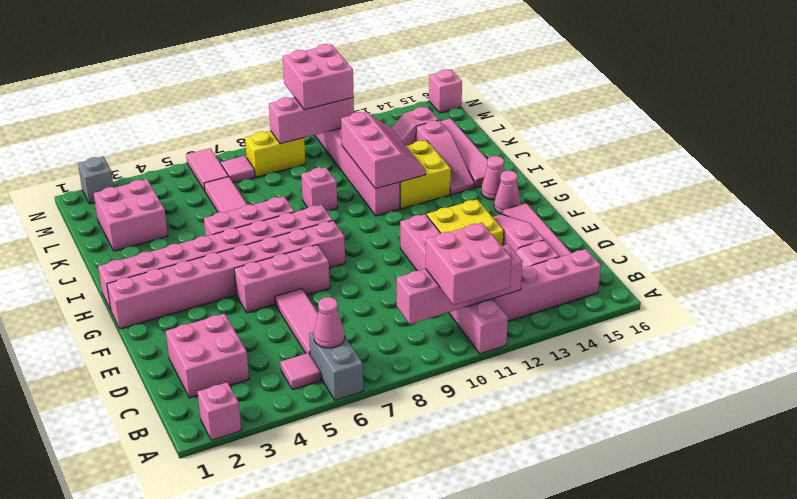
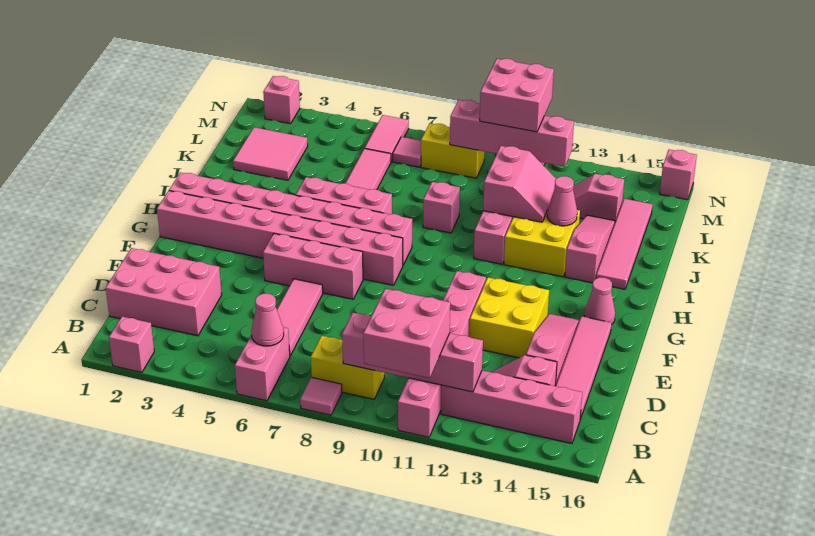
grey brick A6:B6 level 1 -> pink brick A6:B6 level 1
pink tile B5 level 1 -> pink tile A8 level 1
none -> yellow brick B8:B9 level 1
pink brick C2:D3 level 1 -> pink brick C1:D3 level 1
pink cone H15 level 1 -> pink cone J13 level 2
pink slope I11:K12 level 2 top 11 -> pink slope J11:K12 level 2 top 11
pink slope I14:K14 level 1 top K -> pink slope I14:K14 level 1 top I
pink brick K2:L3 level 1 -> pink tile K2:L3 level 1
pink brick M9:M11 level 2 -> pink brick M9:M12 level 2
grey brick N2 level 1 -> pink brick N2 level 1

